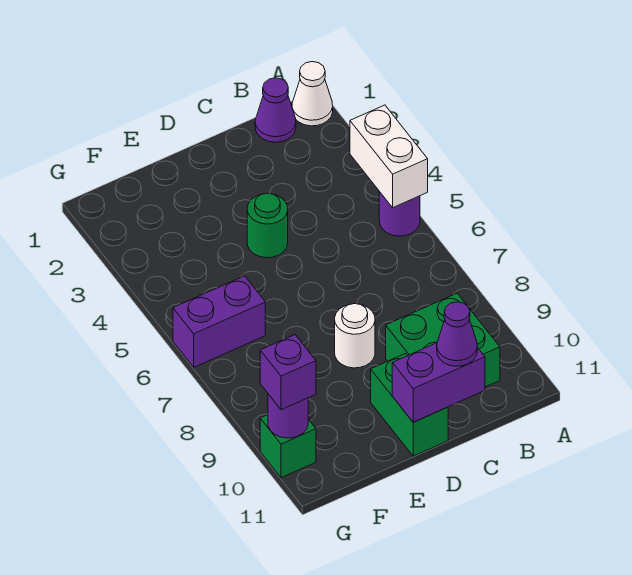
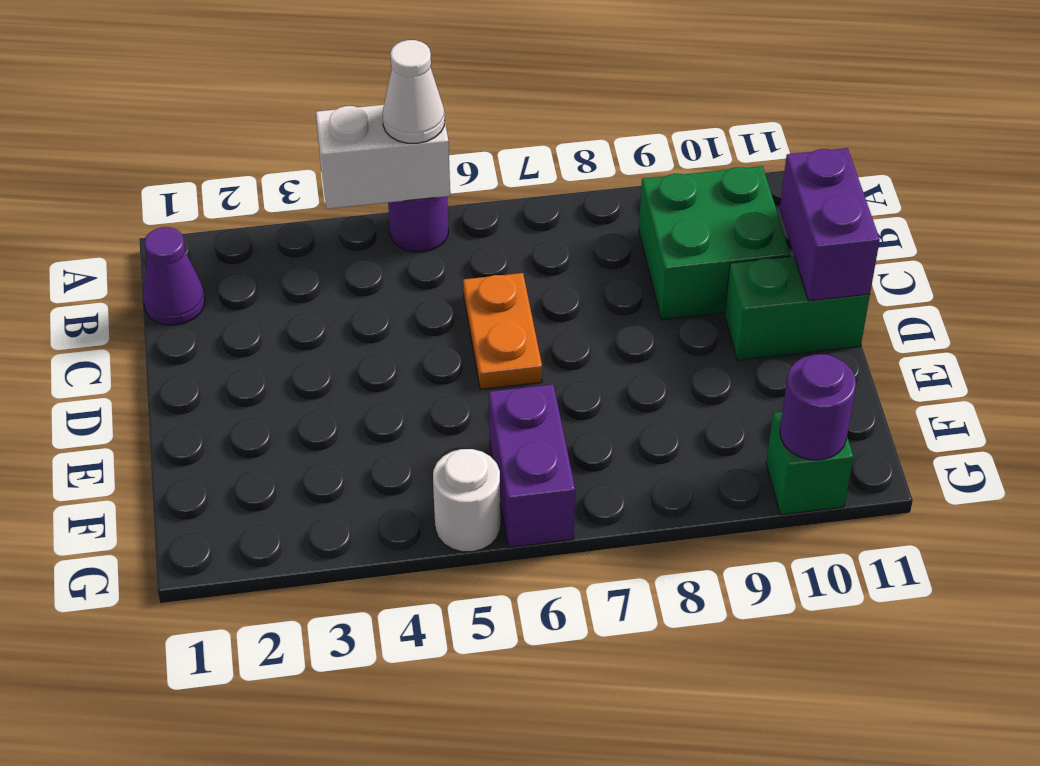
white cone A1 level 1 -> white cone A5 level 3
none -> orange plate C6:D6 level 1
purple cone C11 level 3 -> none
green round brick D4 level 1 -> none
white round brick D8 level 1 -> white round brick G5 level 1
purple brick G10 level 3 -> none

